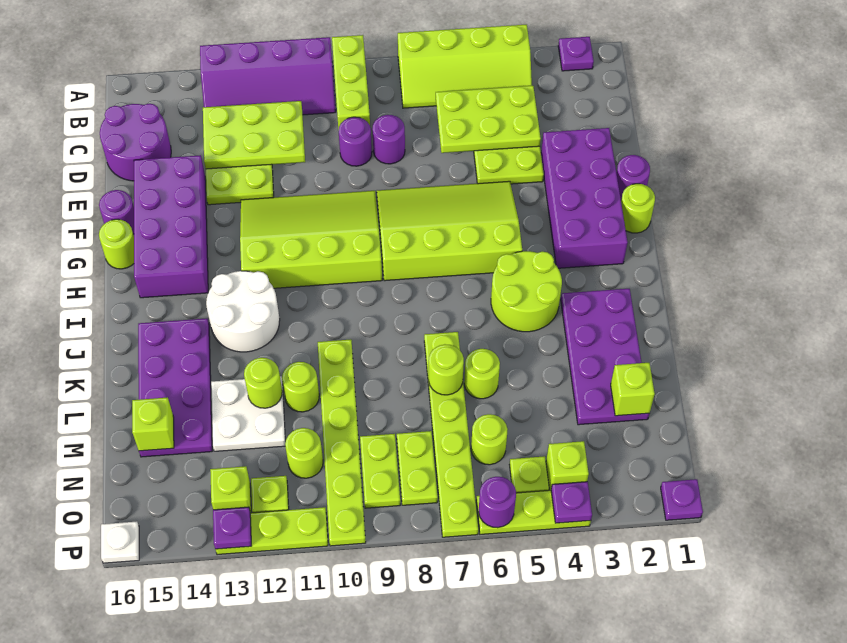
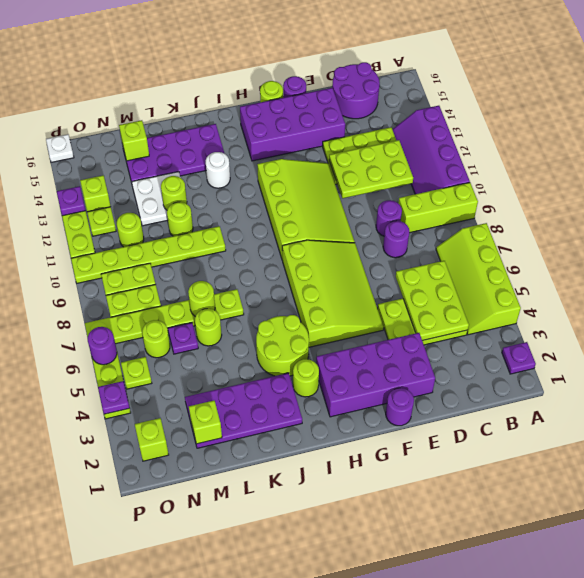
lime plate C11:D13 level 2 -> lime plate C11:E12 level 2
lime round brick G1 level 1 -> lime round brick I3 level 1
white round brick I12:J13 level 1 -> white round brick J13 level 1
lime brick O4 level 1 -> lime brick O2 level 1
purple plate P1 level 1 -> purple plate M6 level 1

